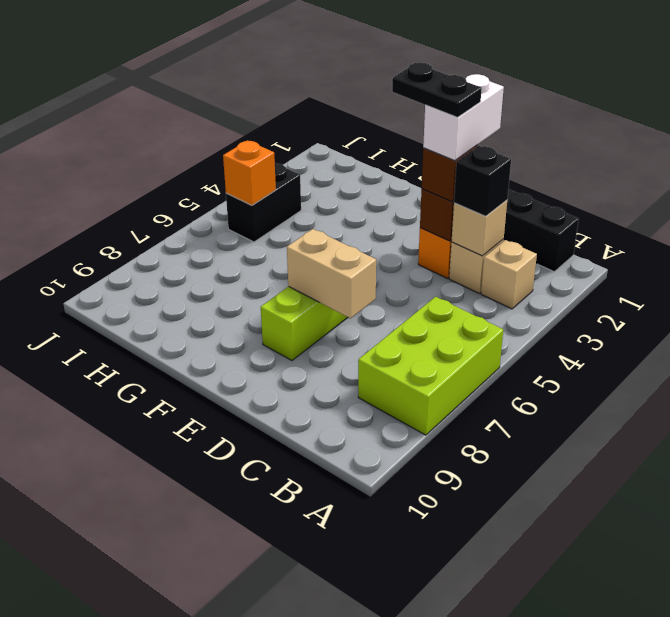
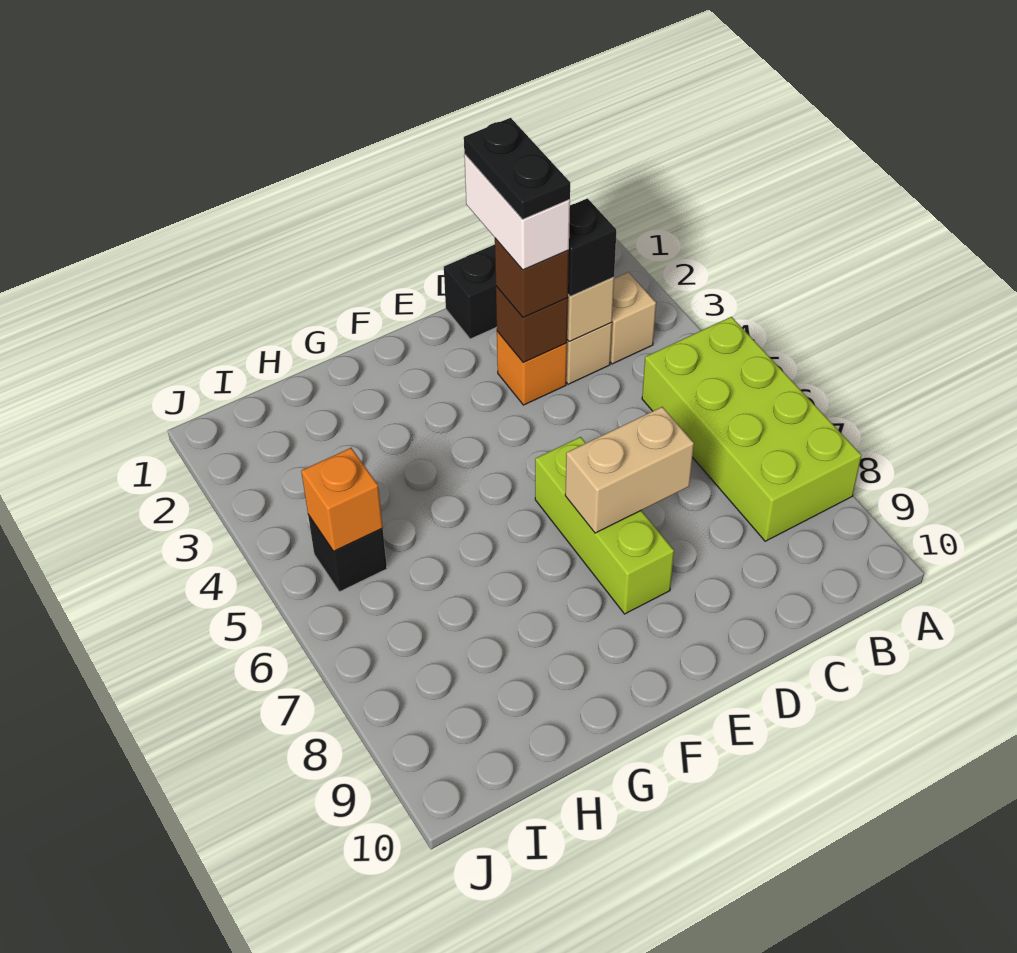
lime brick A6:B8 level 1 -> lime brick A5:B8 level 1
black plate D3:E3 level 5 -> black plate D2:D3 level 5
black brick I4:I5 level 1 -> black brick I5 level 1

